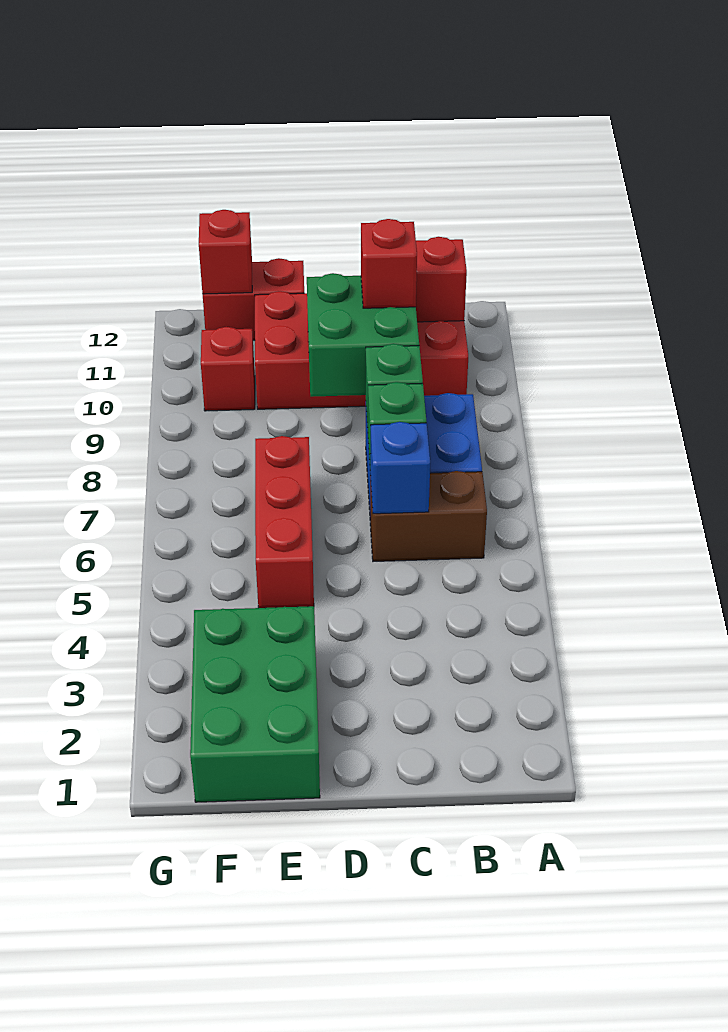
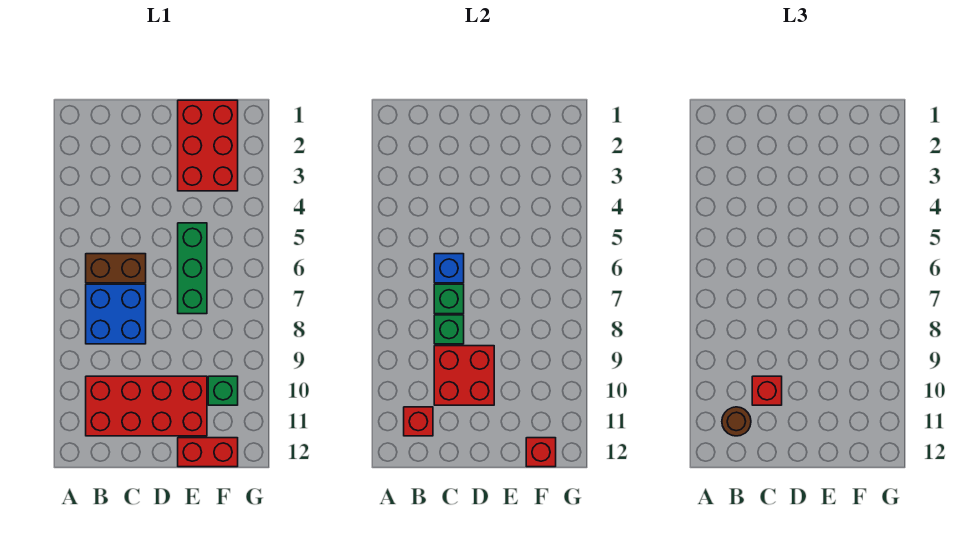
none -> brown round brick B11 level 3
green brick C9:D10 level 2 -> red brick C9:D10 level 2
green brick E1:F3 level 1 -> red brick E1:F3 level 1
red brick E5:E7 level 1 -> green brick E5:E7 level 1
red brick F10 level 1 -> green brick F10 level 1

